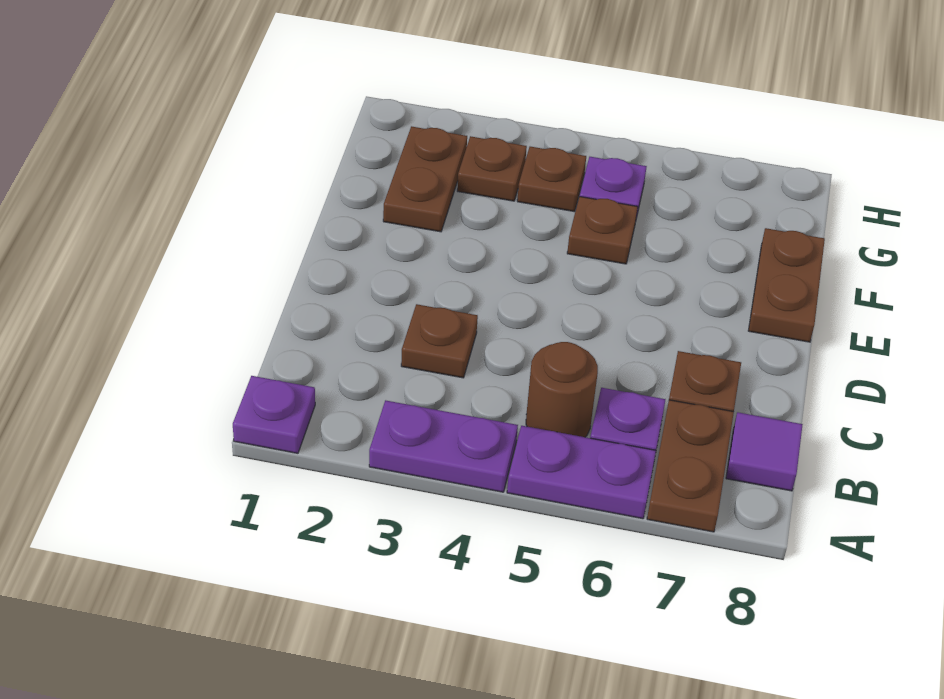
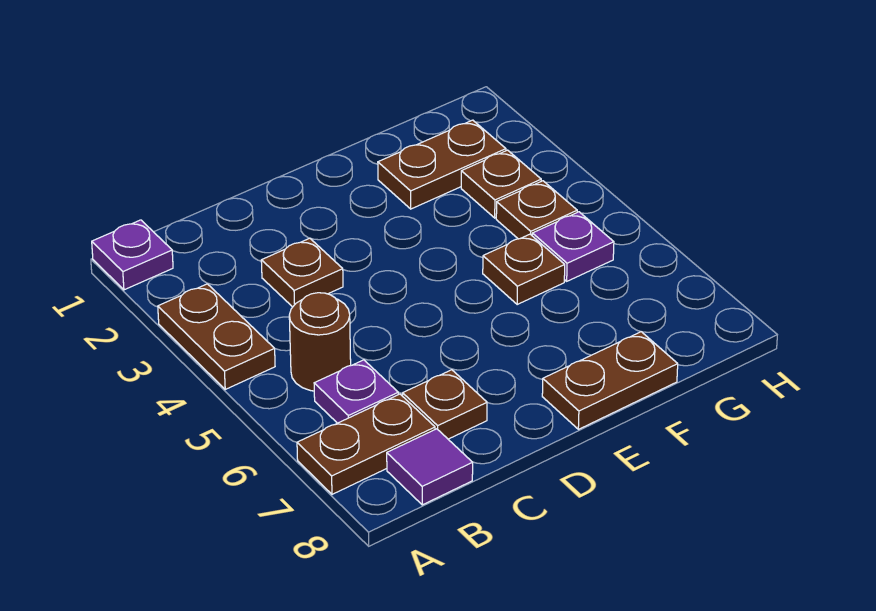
purple plate A3:A4 level 1 -> brown plate A3:A4 level 1
purple plate A5:A6 level 1 -> none

